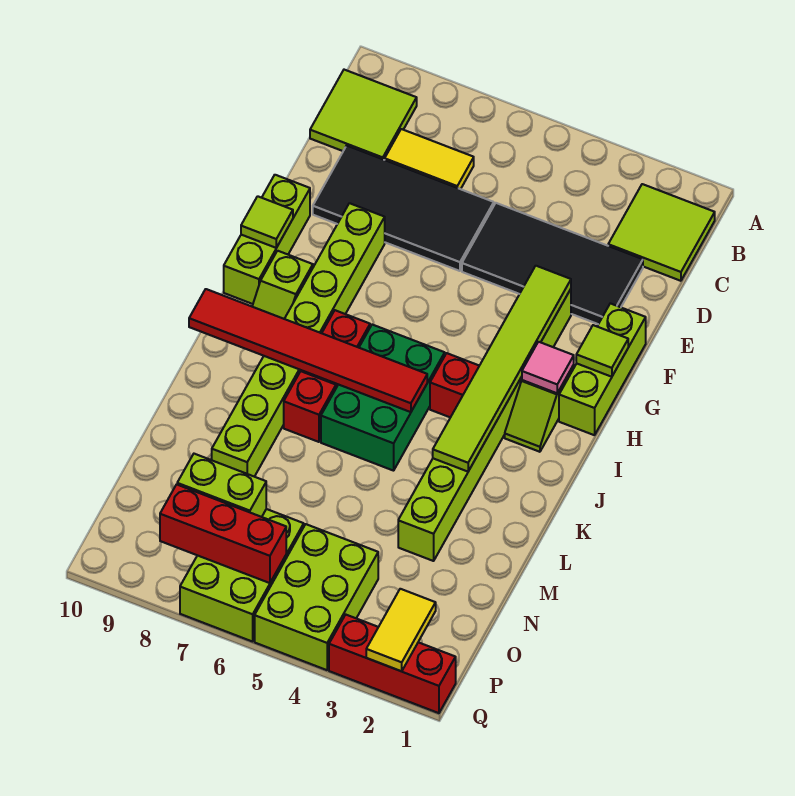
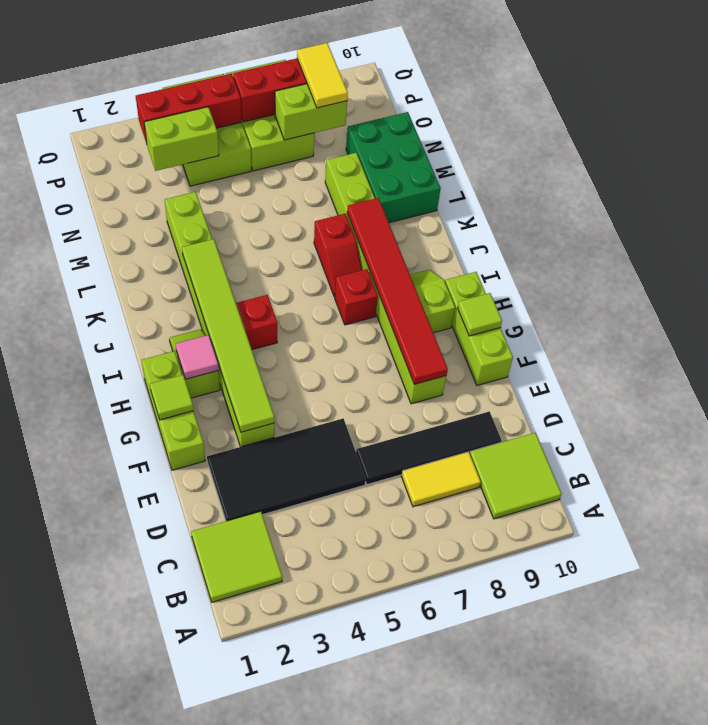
black tile D6:E9 level 1 -> black tile D6:D9 level 1
green brick I5:K6 level 1 -> green brick L9:N10 level 1
red tile J5:J10 level 2 -> red tile F8:K8 level 2
none -> lime brick O3:O4 level 2
yellow tile P2:Q2 level 2 -> yellow tile O8:P8 level 3
red brick Q1:Q3 level 1 -> red brick P3:P5 level 2

